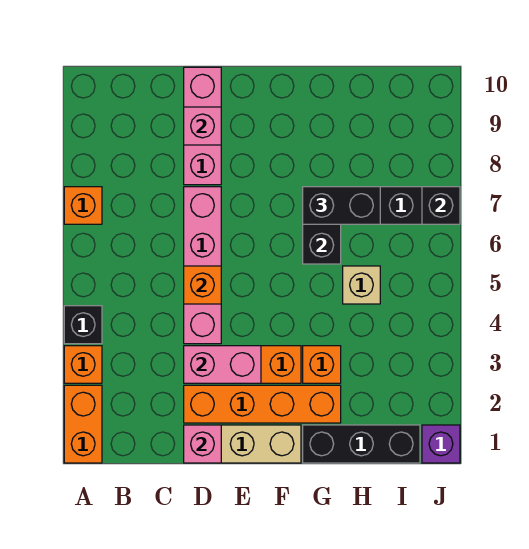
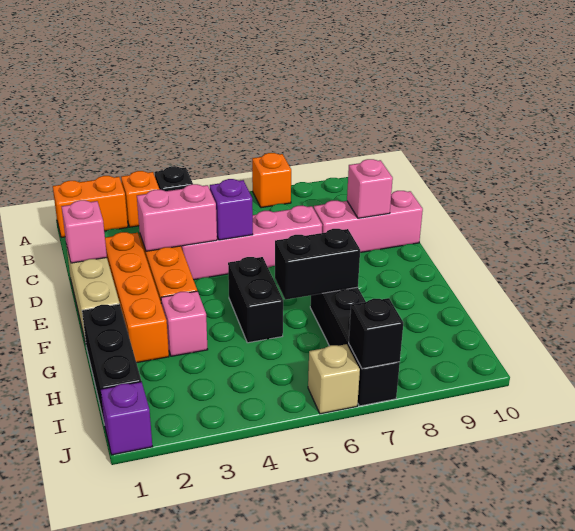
pink brick D3:E3 level 2 -> pink brick D3:D4 level 2
orange brick D5 level 2 -> purple brick D5 level 2
orange brick G3 level 1 -> pink brick G3 level 1
black brick G7:H7 level 3 -> black brick F5:G5 level 1
tan brick H5 level 1 -> tan brick J6 level 1

